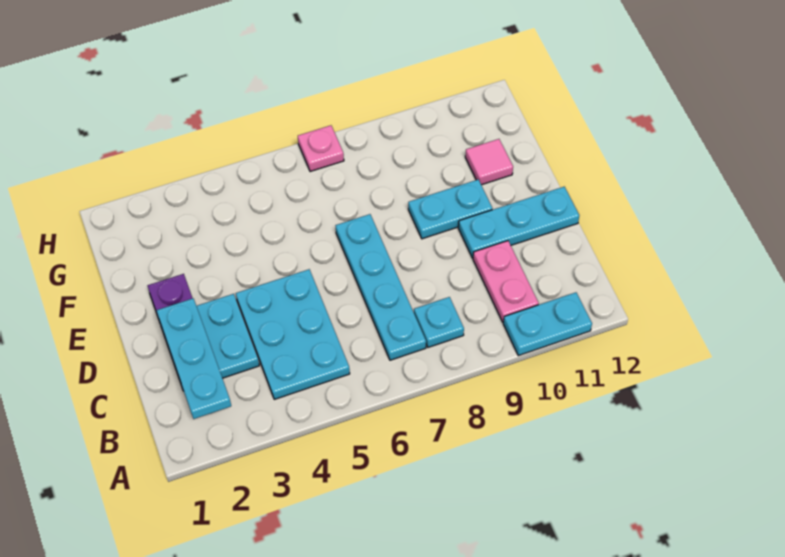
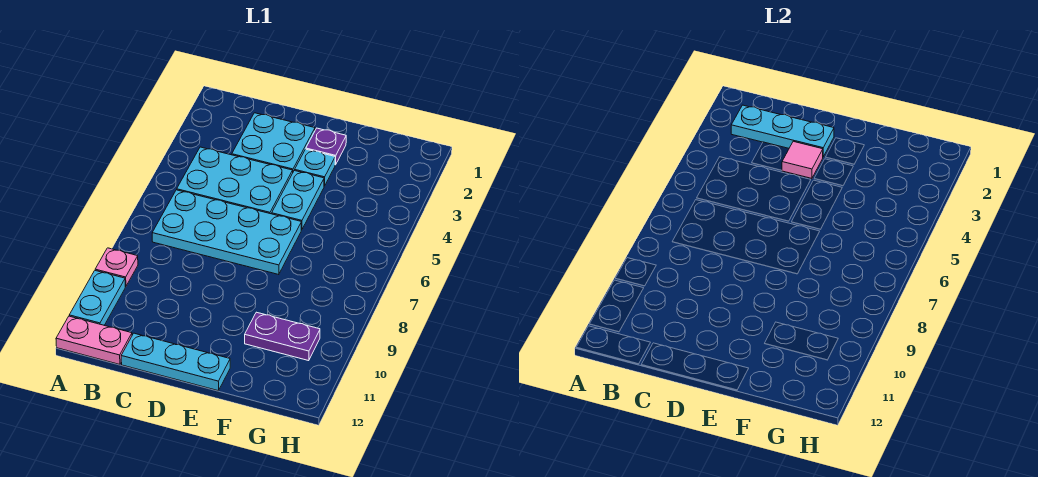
cyan plate B7:E7 level 1 -> cyan plate B6:E7 level 1
cyan plate B8 level 1 -> cyan plate E3 level 1
pink plate B10:C10 level 1 -> pink plate A12:B12 level 1
cyan plate D10:D12 level 1 -> cyan plate C12:E12 level 1
cyan plate E9:E10 level 1 -> cyan plate E4:E5 level 1
none -> purple plate F10:G10 level 1
pink tile F11 level 1 -> pink tile D3 level 2
pink plate H7 level 1 -> pink plate A9 level 1

